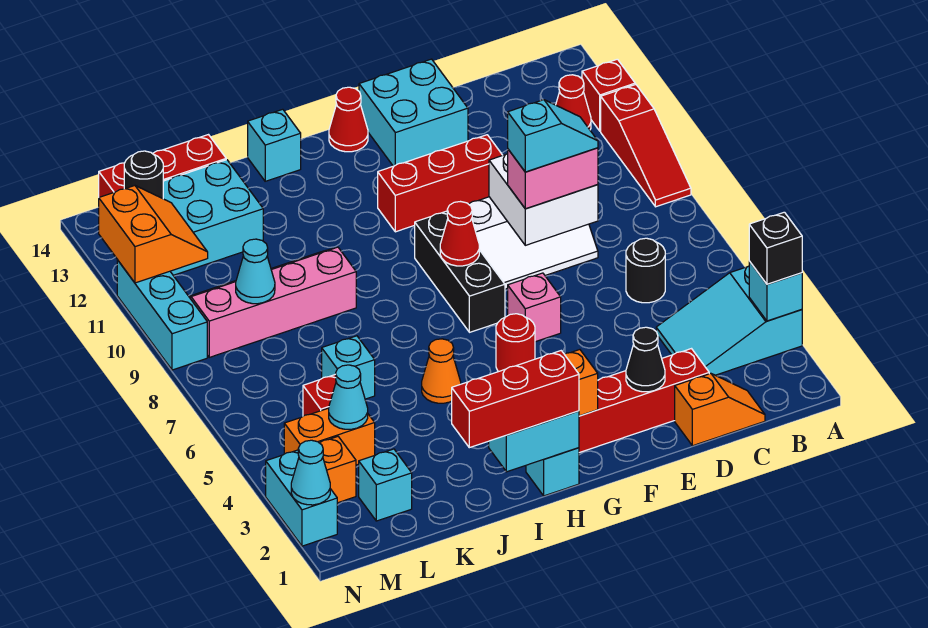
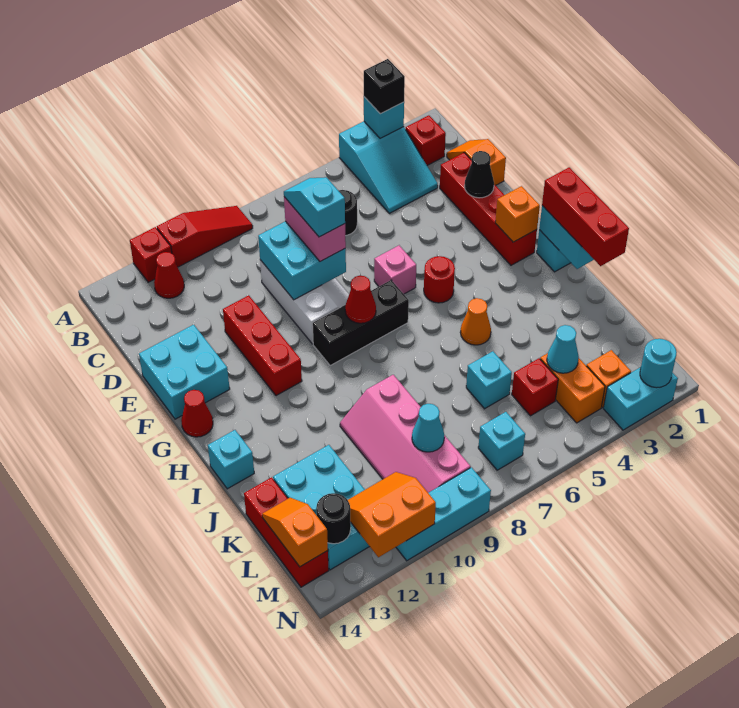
none -> red brick B2 level 1
white brick D8:E9 level 2 -> cyan brick D8:E9 level 2
cyan brick L2 level 1 -> cyan brick M7 level 1
none -> orange slope L14:M14 level 2 top M
cyan cone N2 level 2 -> cyan round brick N2 level 2

